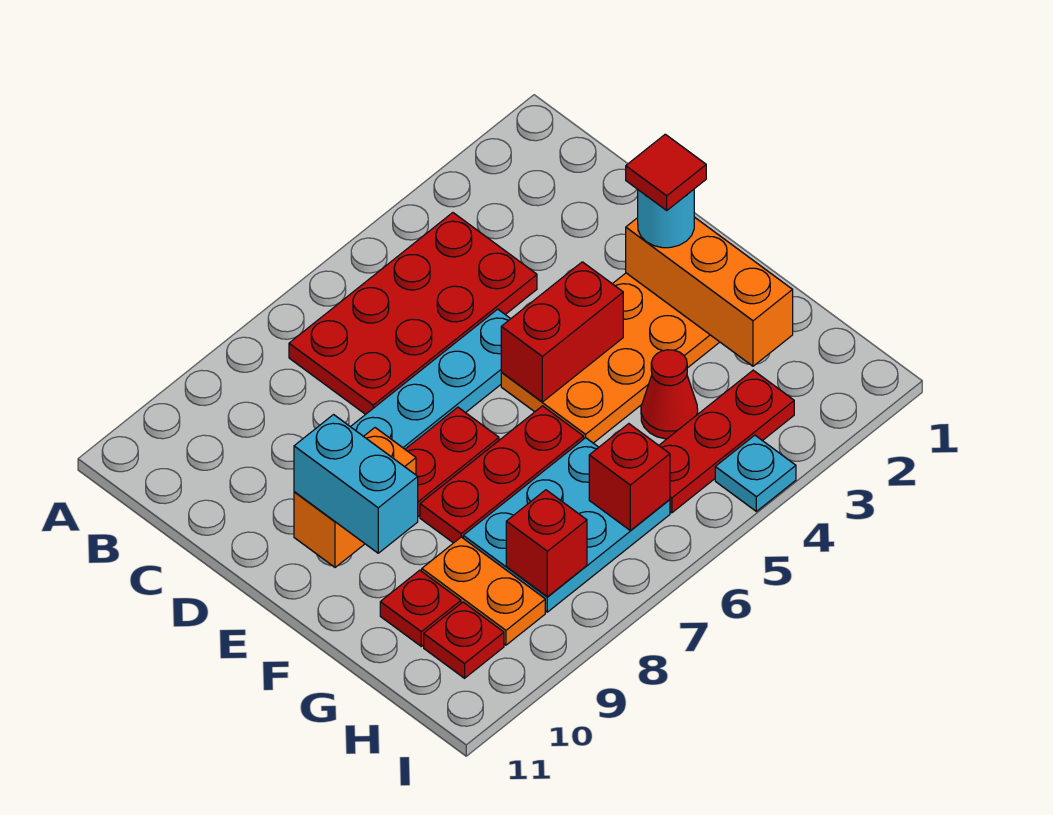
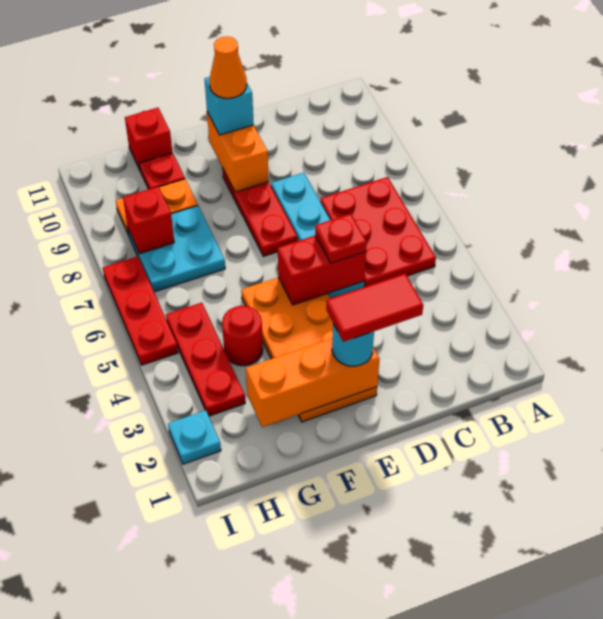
red plate B4:C7 level 1 -> red plate B5:C7 level 1
red tile E2 level 4 -> red tile D2:E2 level 4
red brick E4:E5 level 2 -> red brick D5:E5 level 2
cyan brick E10:F10 level 3 -> cyan brick E10 level 3
none -> orange cone E10 level 4
red plate F6:F8 level 1 -> red plate I5:I7 level 1
red cone G4 level 1 -> red round brick G4 level 1
cyan plate G6:H8 level 1 -> cyan plate G7:H8 level 1
red brick H6 level 2 -> red brick G11 level 1
red plate H10 level 1 -> red plate D5 level 3
cyan plate I4 level 1 -> cyan plate I2 level 1

